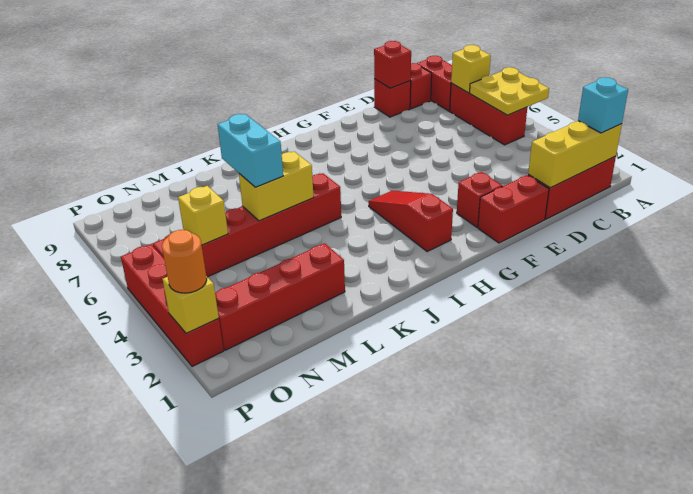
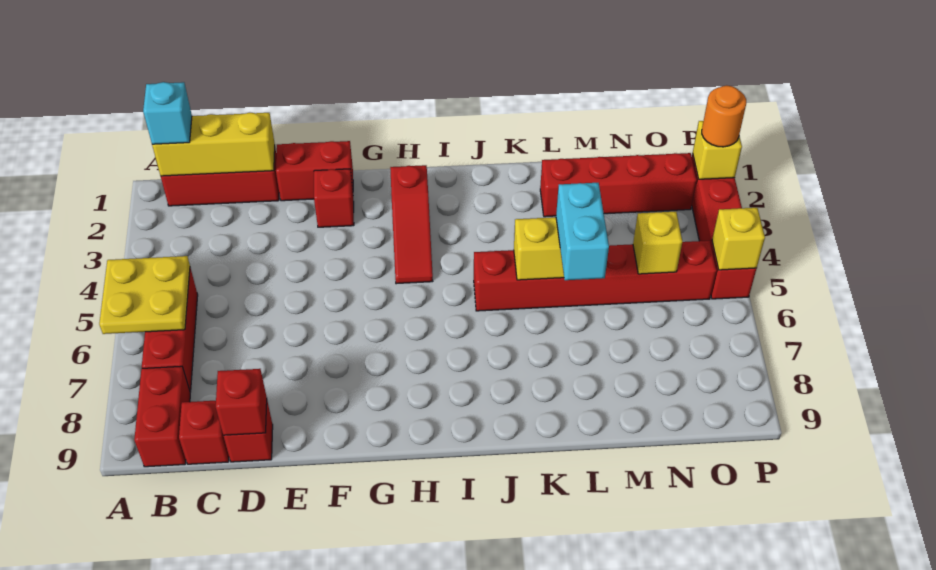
yellow brick B7 level 2 -> yellow brick P5 level 2

